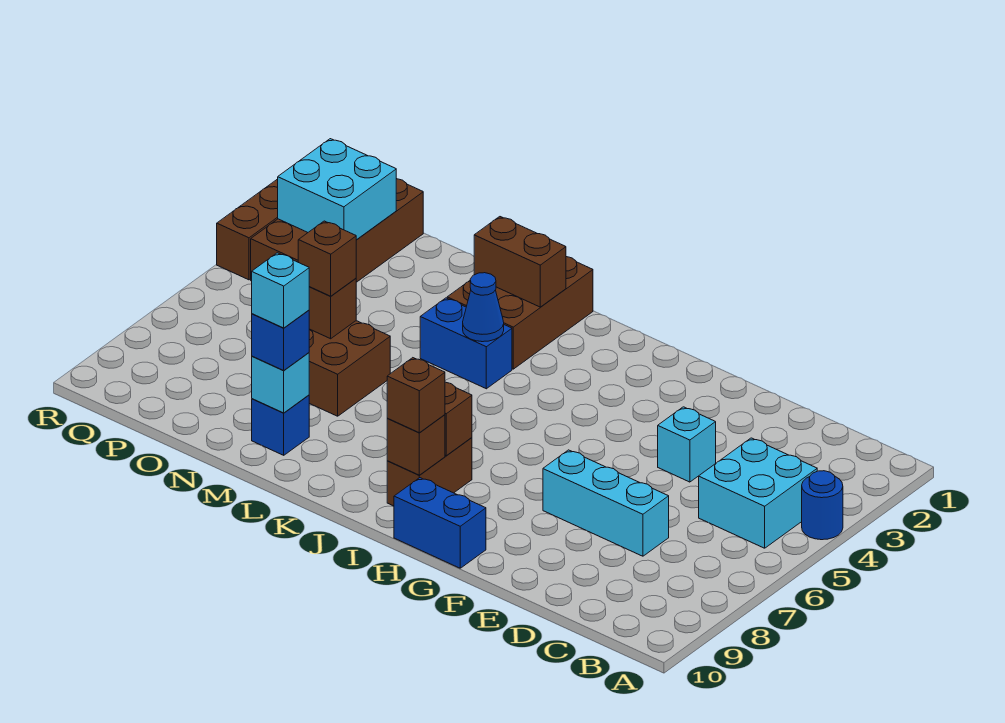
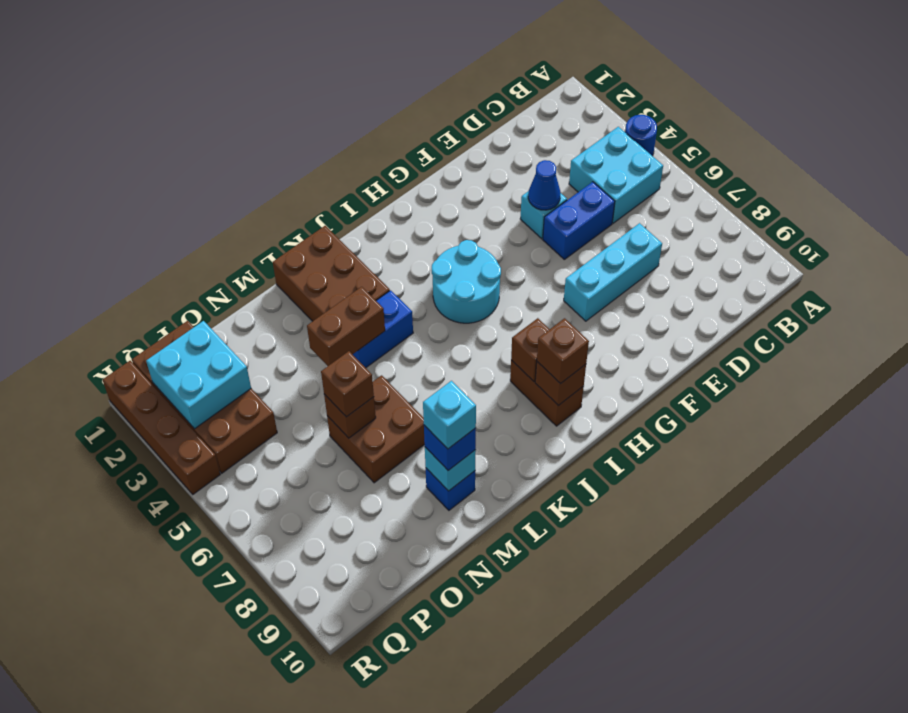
blue brick G10:H10 level 1 -> blue brick D5:E5 level 1
none -> cyan round brick H4:I5 level 1
brown brick K2:L2 level 2 -> brown brick L4:M4 level 2
blue cone K4 level 2 -> blue cone E4 level 2

